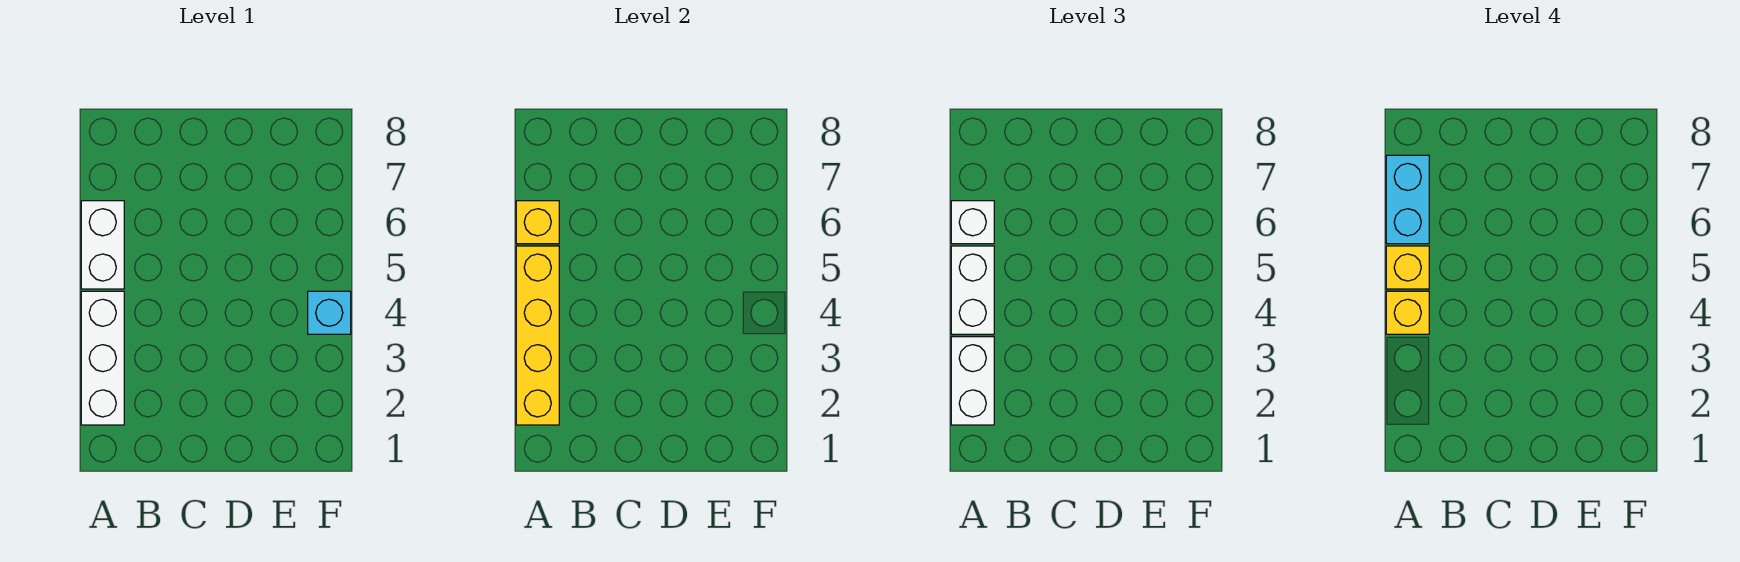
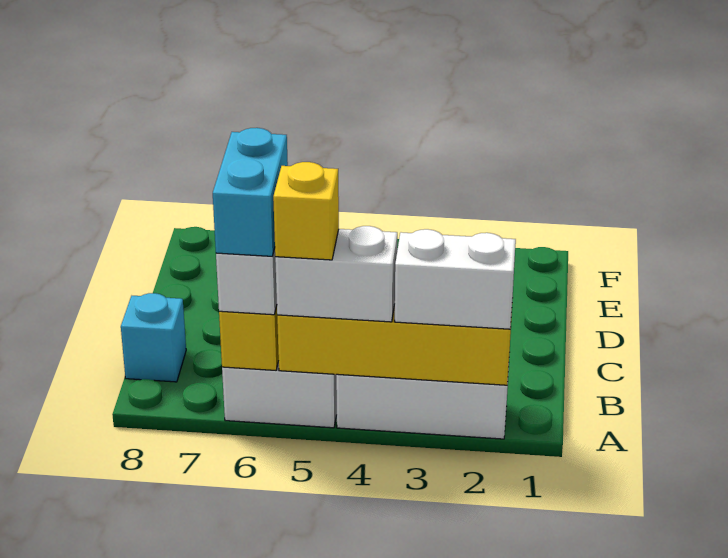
yellow brick A4 level 4 -> none
cyan brick A6:A7 level 4 -> cyan brick A6:B6 level 4
cyan brick F4 level 1 -> cyan brick B8 level 1

